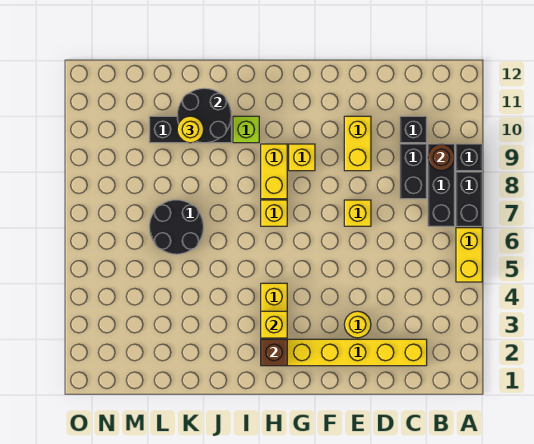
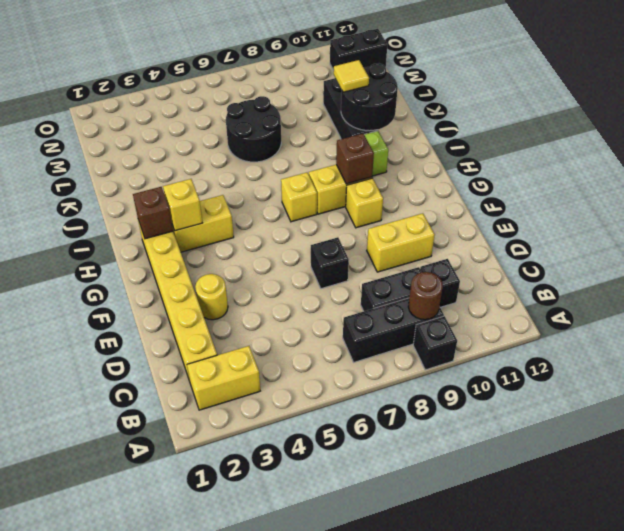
yellow brick A5:A6 level 1 -> yellow brick B2:B3 level 1
black brick A7:A8 level 1 -> black brick N11:N12 level 1
yellow brick E7 level 1 -> black brick E7 level 1
none -> brown brick H9 level 2
yellow round brick K10 level 3 -> yellow tile K10 level 3

